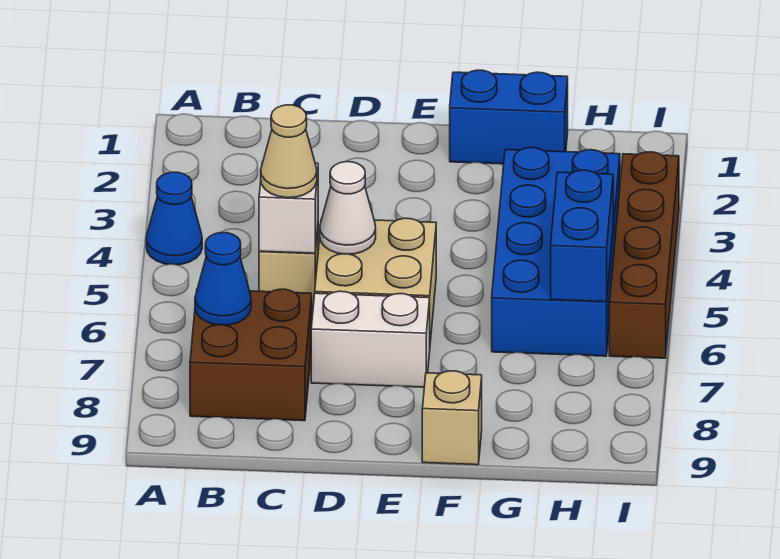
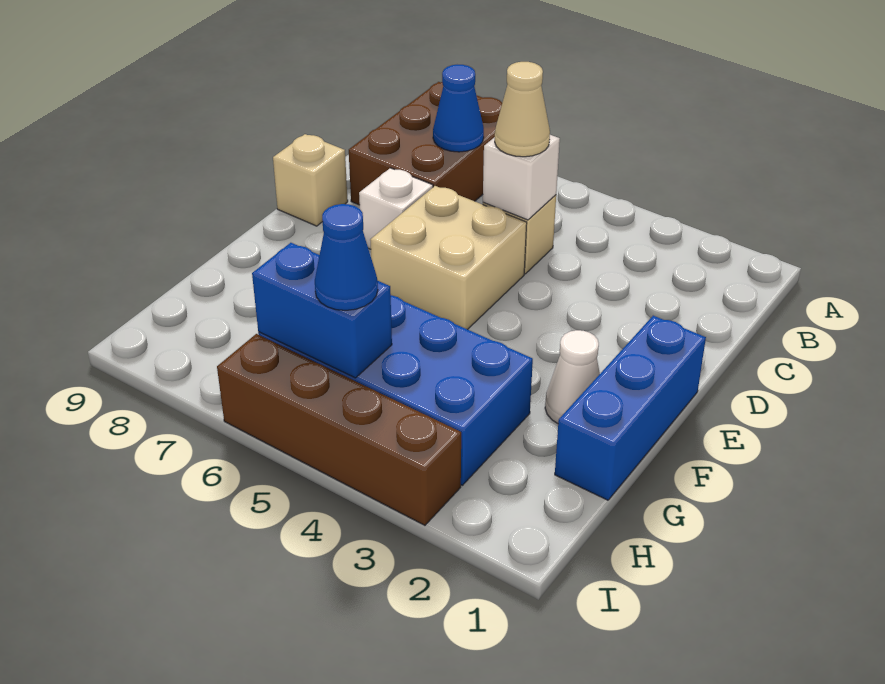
blue cone A4 level 1 -> blue cone H5 level 3
brown brick B7:C8 level 1 -> brown brick A7:C8 level 1
white cone D5 level 2 -> white cone F2 level 1
white brick D7:E7 level 1 -> white brick D7 level 1
blue brick F1:G1 level 1 -> blue brick E1:G1 level 1
tan brick F9 level 1 -> tan brick D9 level 1

